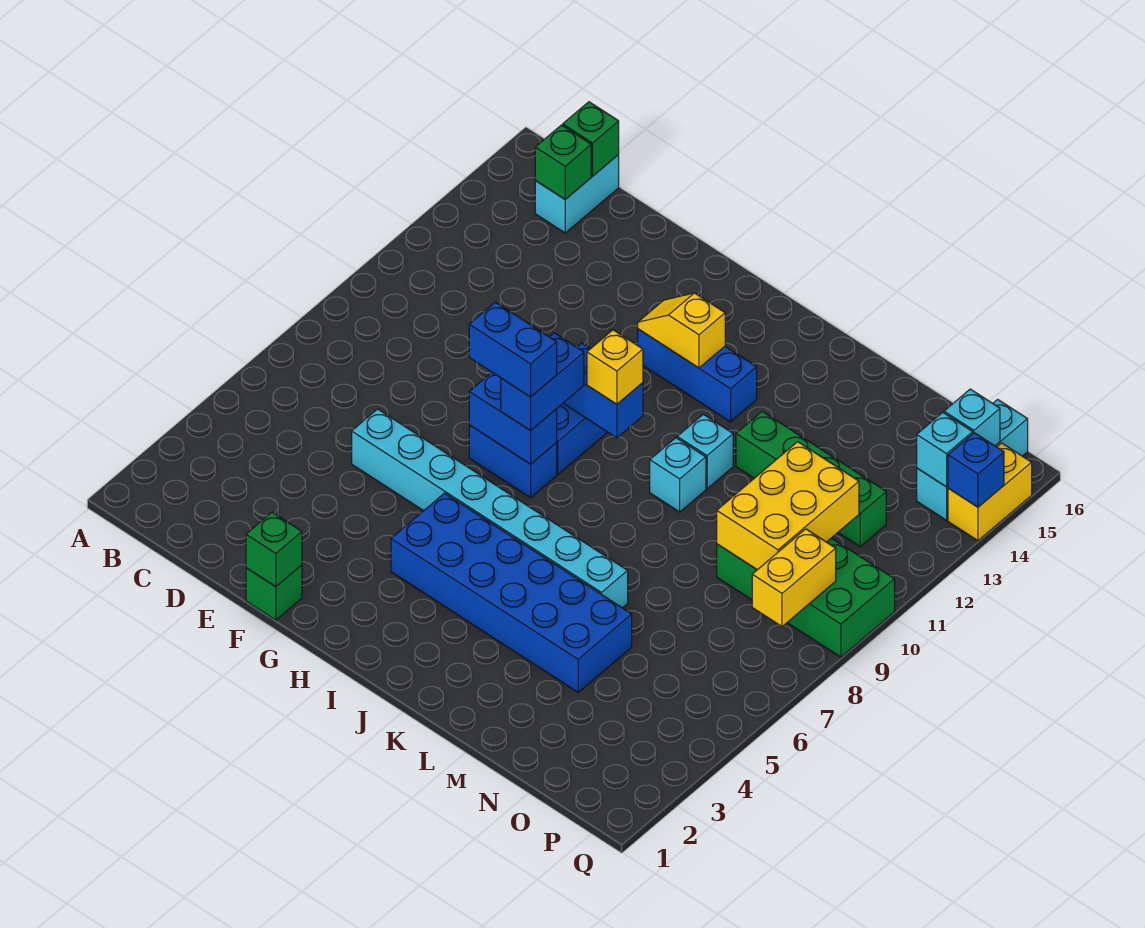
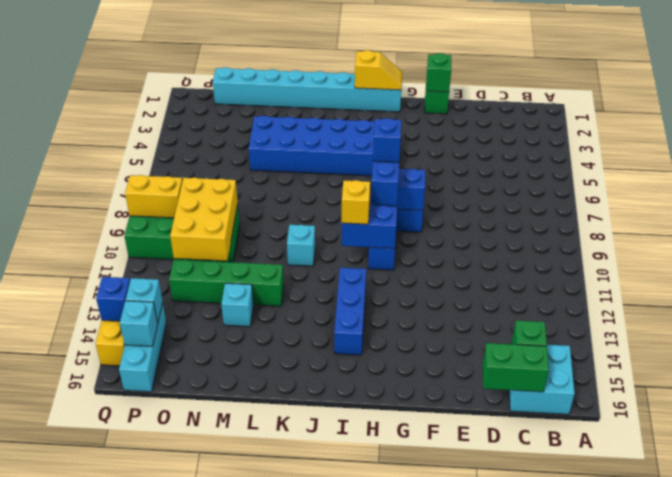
cyan brick C15:C16 level 1 -> cyan brick B15:C16 level 1
green brick C16 level 2 -> green brick C16:D16 level 2
cyan brick E6:L6 level 1 -> cyan brick H1:O1 level 1
blue brick G8:H8 level 4 -> blue brick H8 level 4
blue brick H13:J13 level 1 -> blue brick I12:I14 level 1
yellow slope H13:I13 level 2 top I -> yellow slope H1:I1 level 2 top I
cyan brick K11 level 1 -> cyan brick M13 level 1
yellow brick P8:P9 level 2 -> yellow brick P9:Q9 level 2

